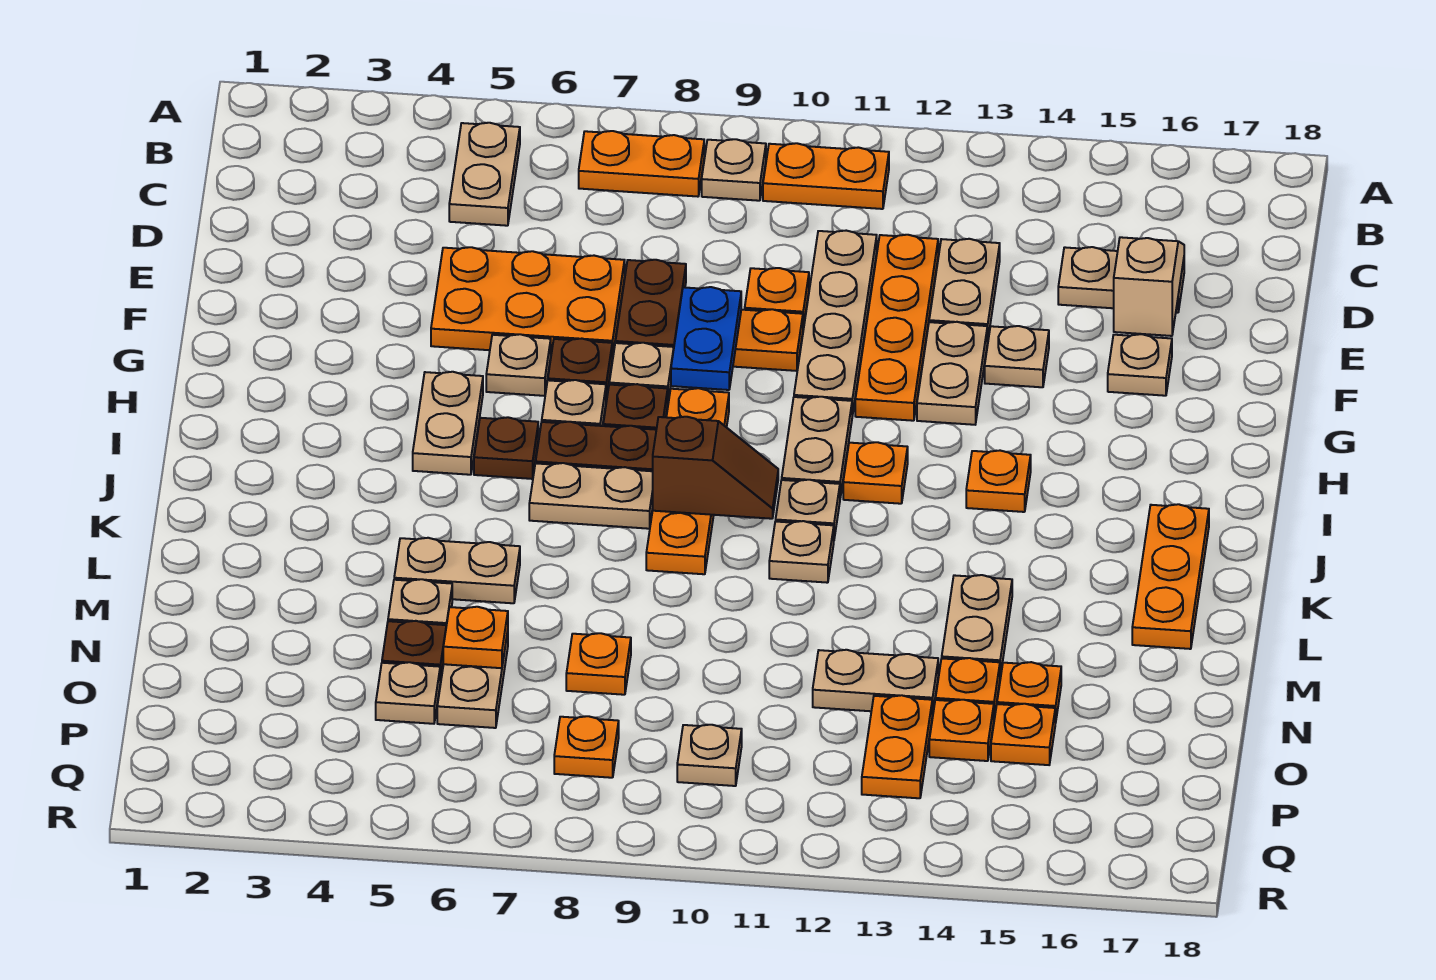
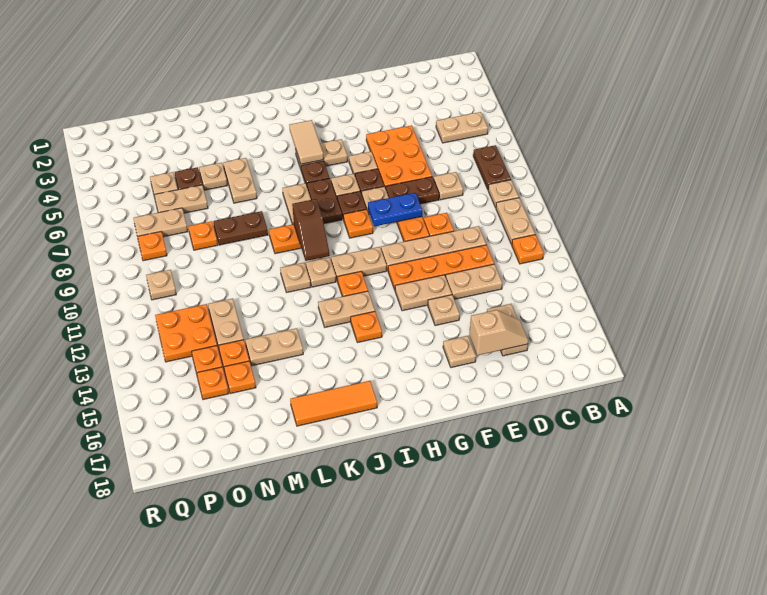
orange plate B7:B8 level 1 -> brown plate B7:B8 level 1
orange plate B10:B11 level 1 -> tan plate B10:B11 level 1
none -> tan plate D8 level 1
none -> tan tile I4:I5 level 2
none -> tan plate I13:J13 level 1
orange plate J17:L17 level 1 -> orange tile J17:L17 level 1
none -> brown plate L8:M8 level 1
orange plate N6 level 2 -> orange plate B12 level 1
none -> tan plate O7:P7 level 1
orange plate O13:P13 level 1 -> orange plate O12:P13 level 1

